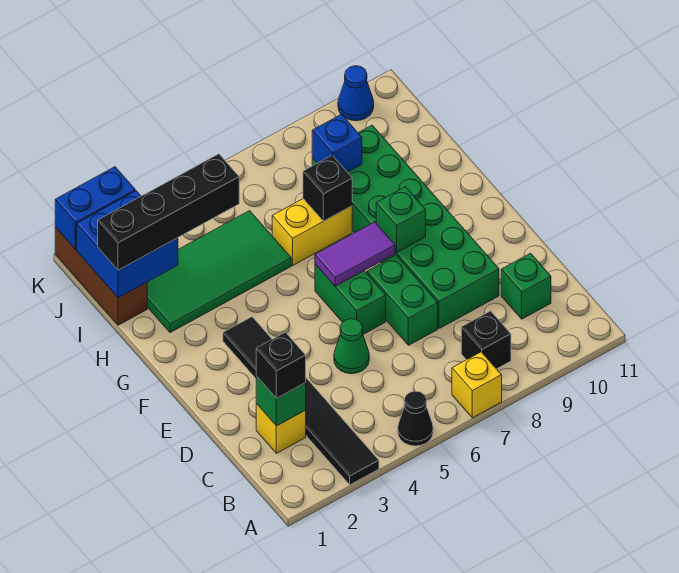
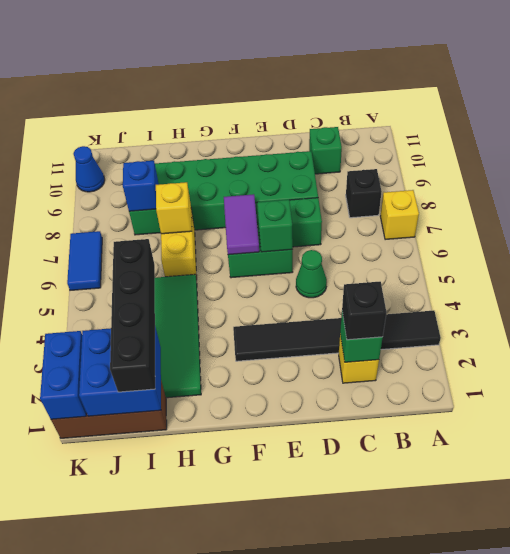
black cone A5 level 1 -> none
green brick F8 level 2 -> green brick E6 level 2
black brick H7 level 2 -> yellow brick H7 level 2
none -> blue tile K6:K7 level 1

